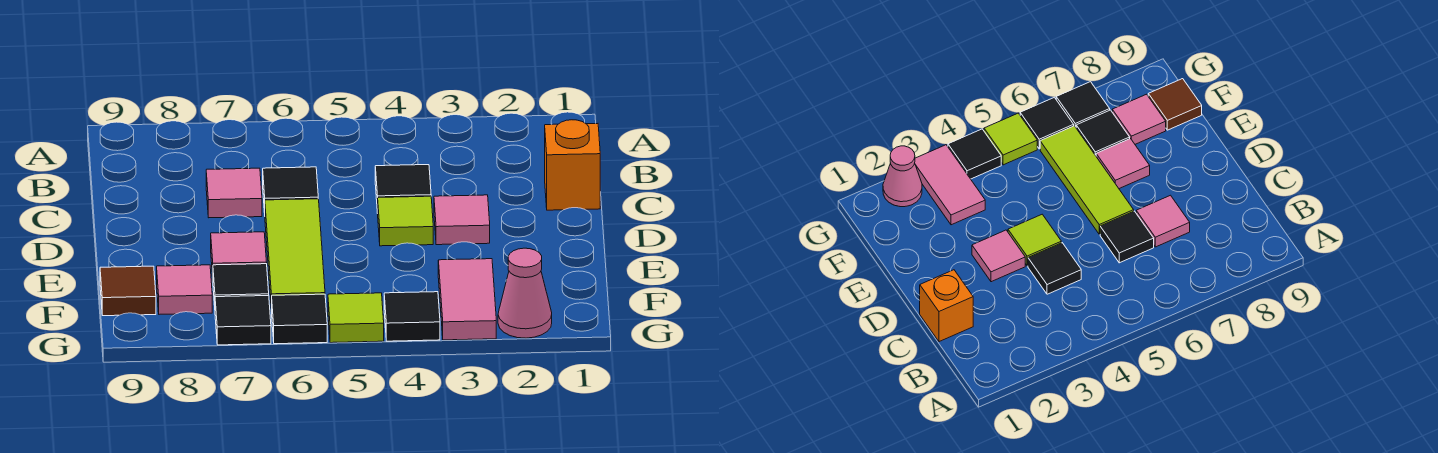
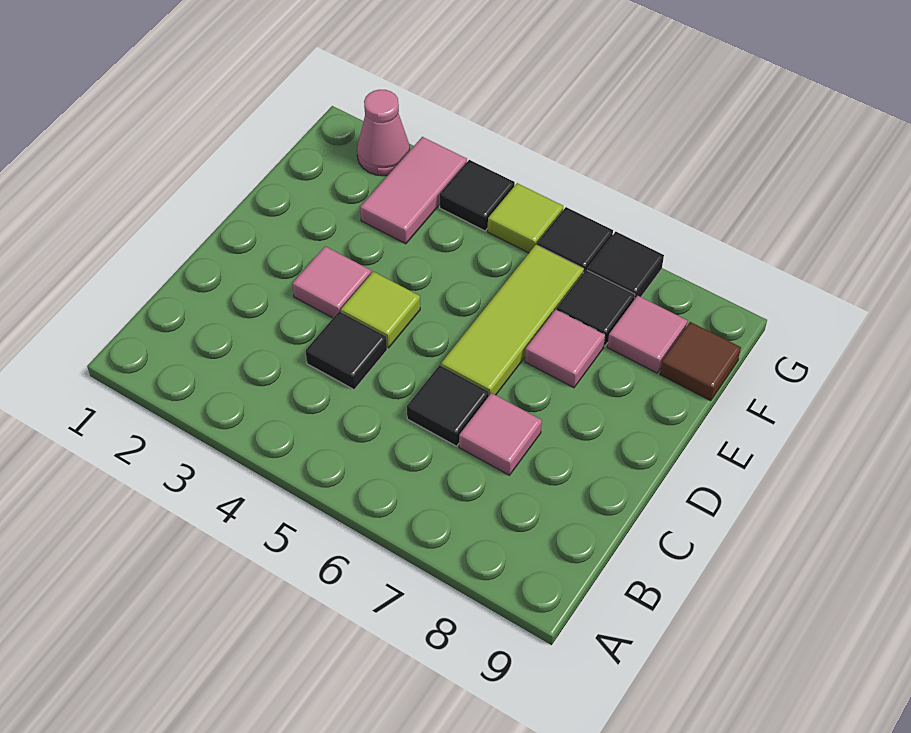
orange brick C1 level 1 -> none

